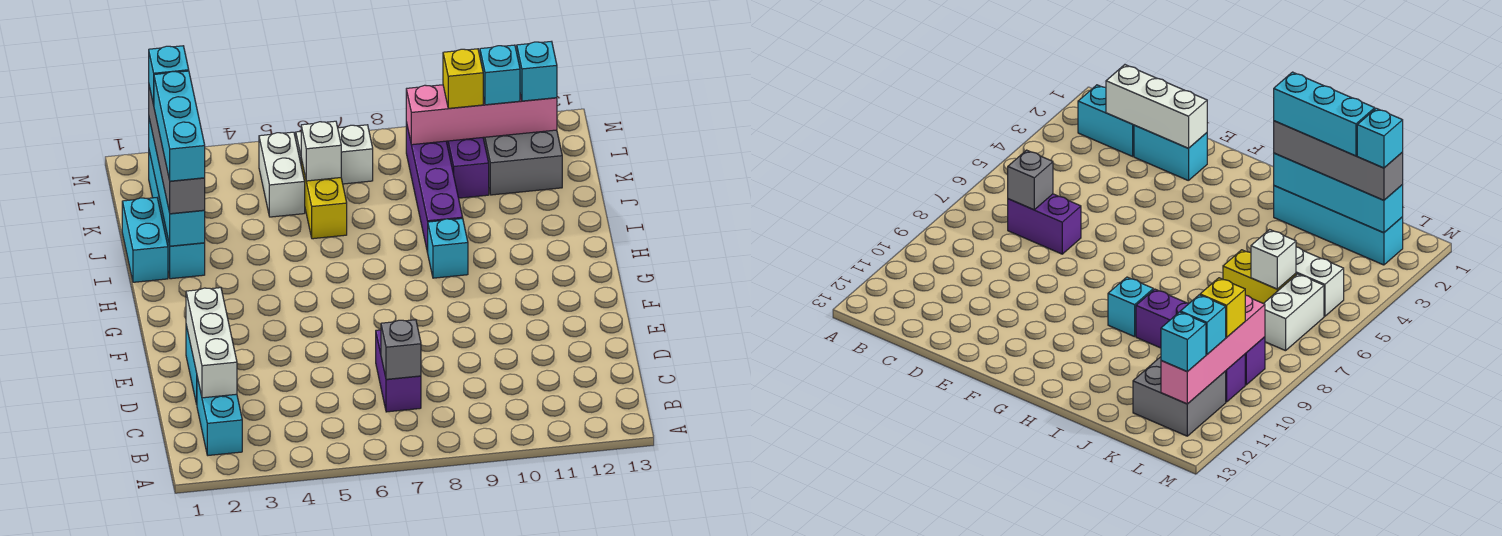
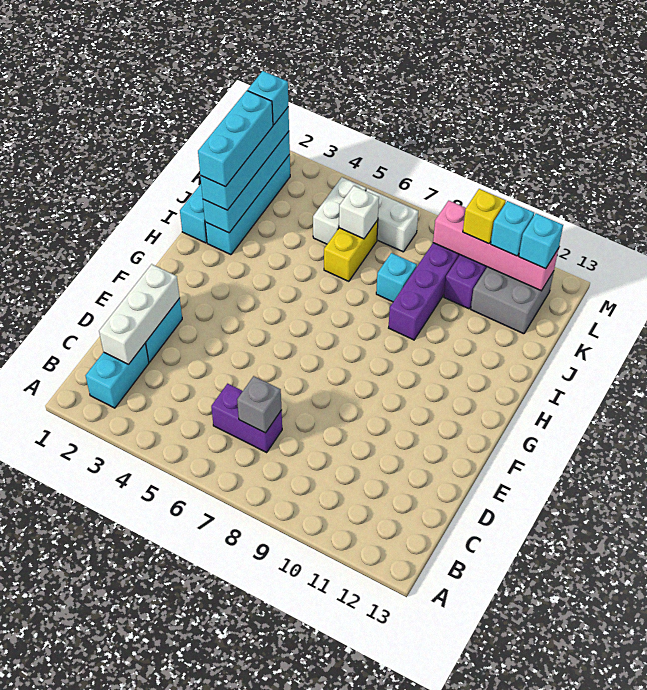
purple brick C7:D7 level 1 -> purple brick C6:C7 level 1
cyan brick H9 level 1 -> cyan brick J8 level 1
grey brick I2:L2 level 3 -> cyan brick I2:L2 level 3

